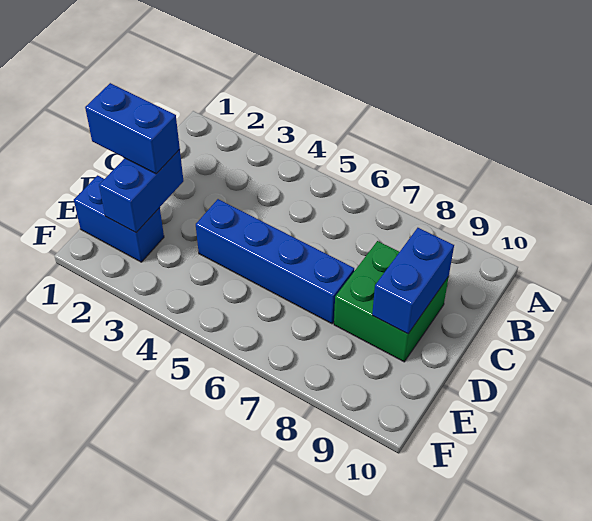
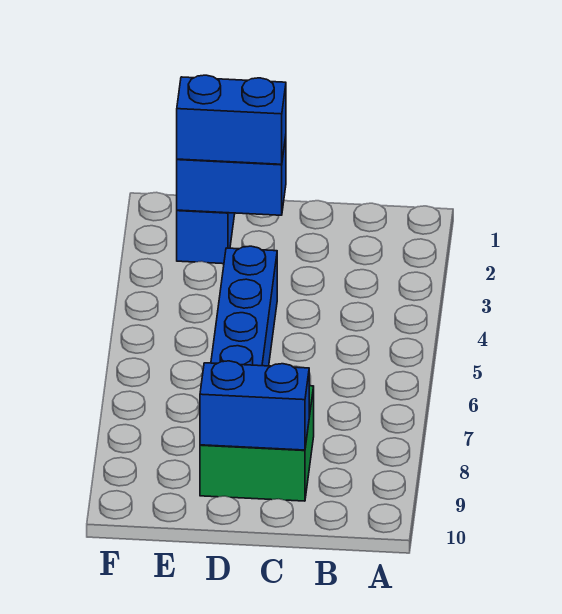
blue brick D1:D2 level 3 -> blue brick D2:E2 level 3

